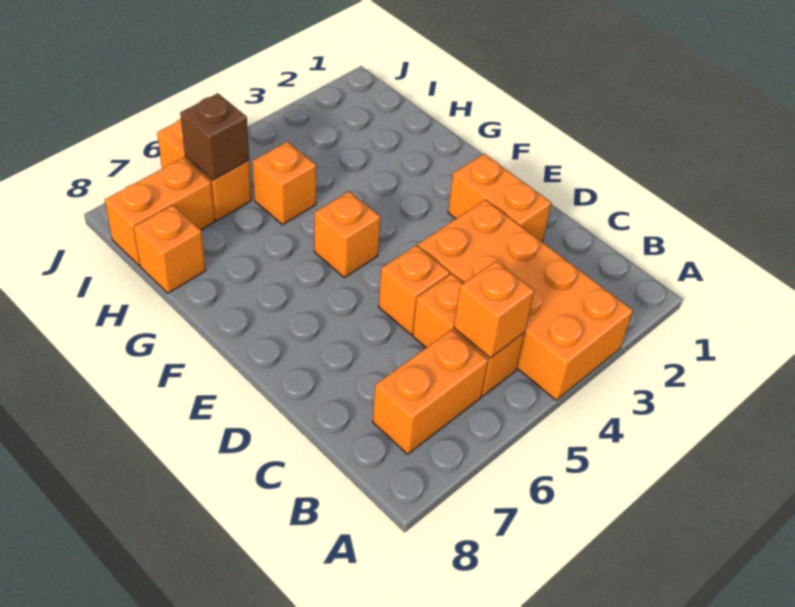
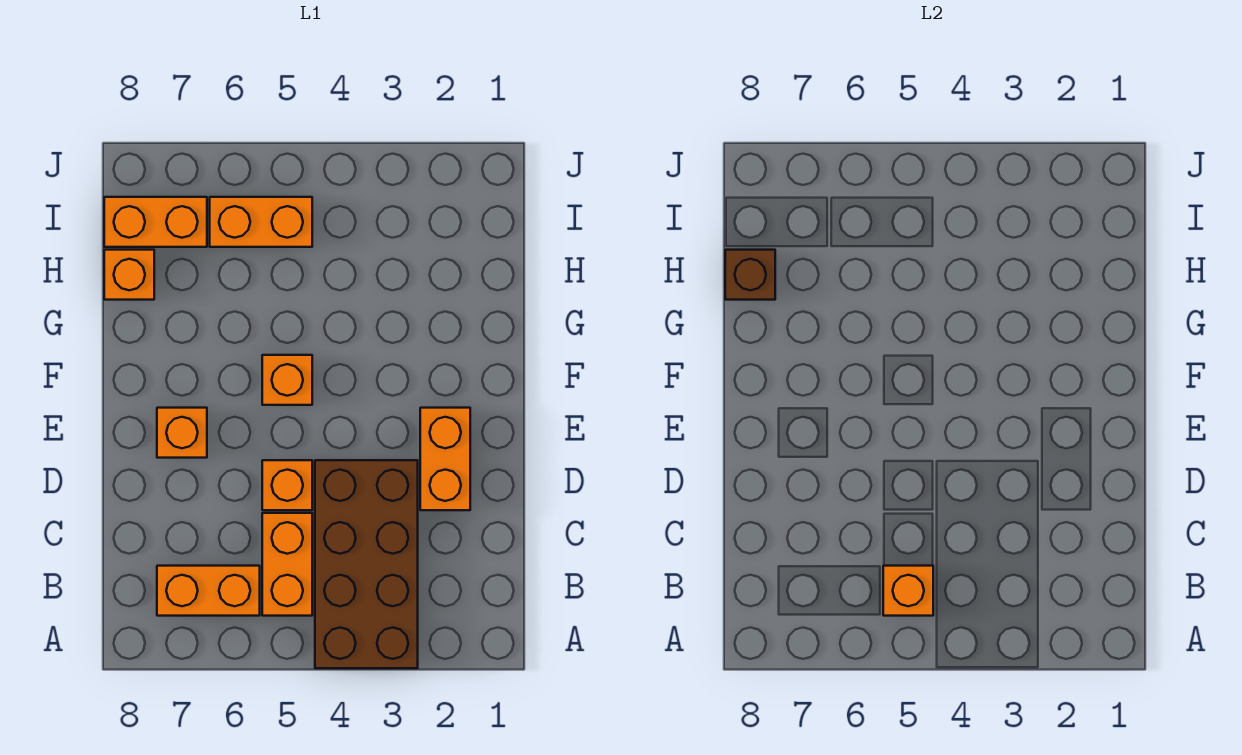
orange brick A3:D4 level 1 -> brown brick A3:D4 level 1
orange brick H5 level 1 -> orange brick E7 level 1
orange brick I6:J6 level 1 -> orange brick I5:I6 level 1
brown brick I6 level 2 -> brown brick H8 level 2

